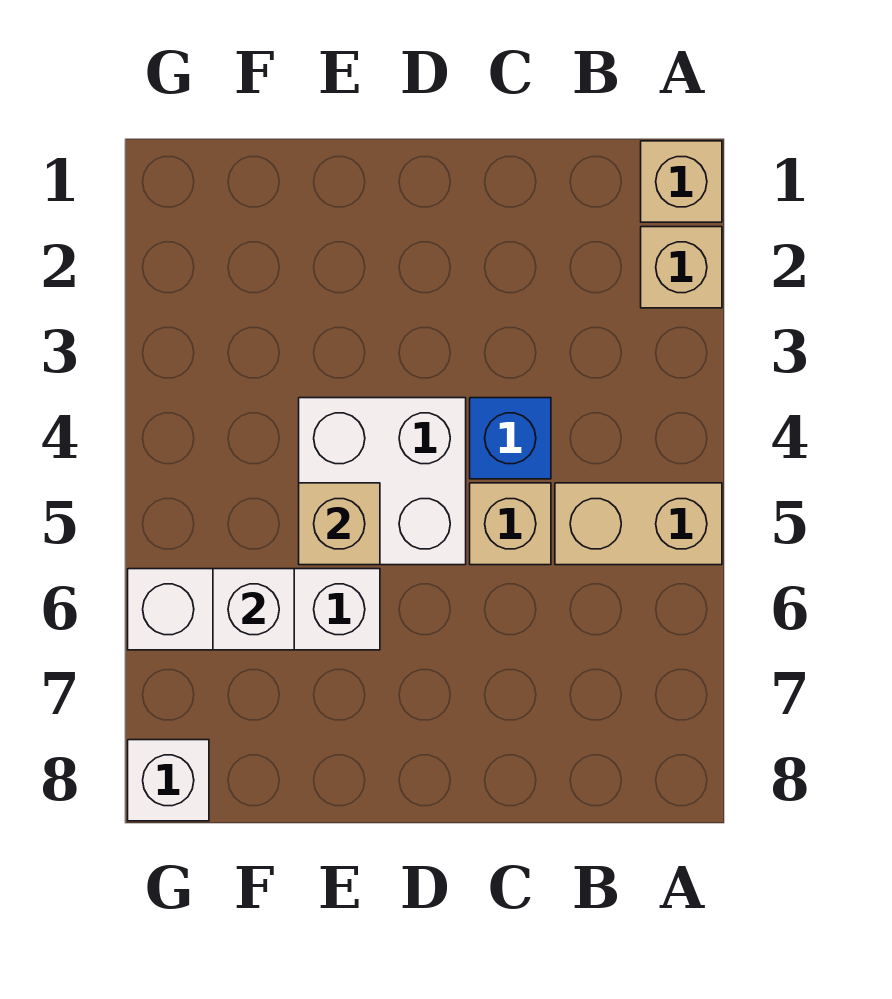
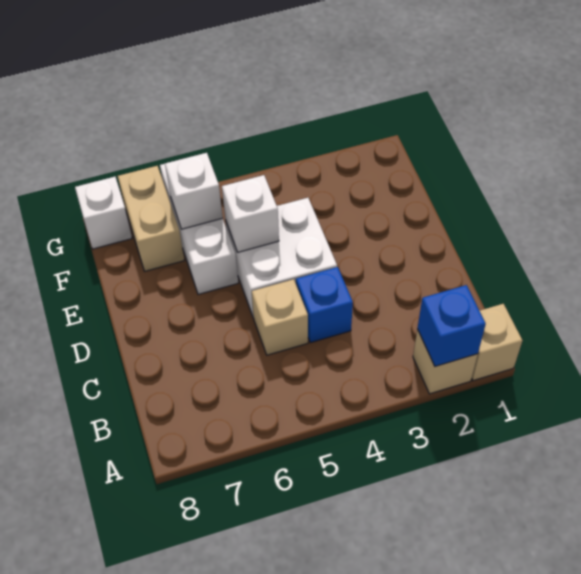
none -> blue brick A2 level 2
tan brick A5:B5 level 1 -> tan brick F7:G7 level 1
tan brick E5 level 2 -> white brick E5 level 2

